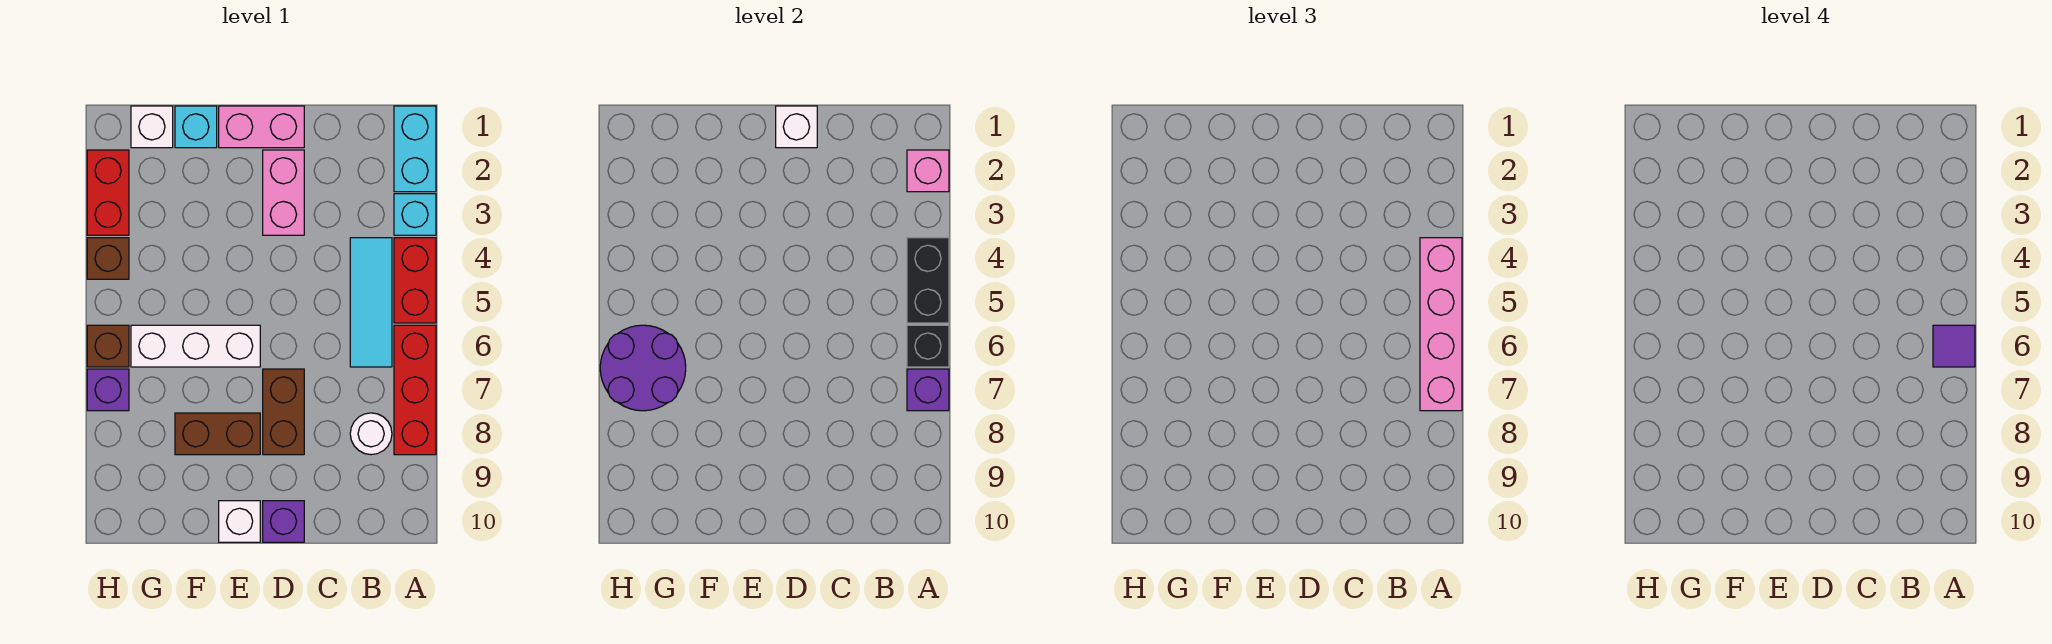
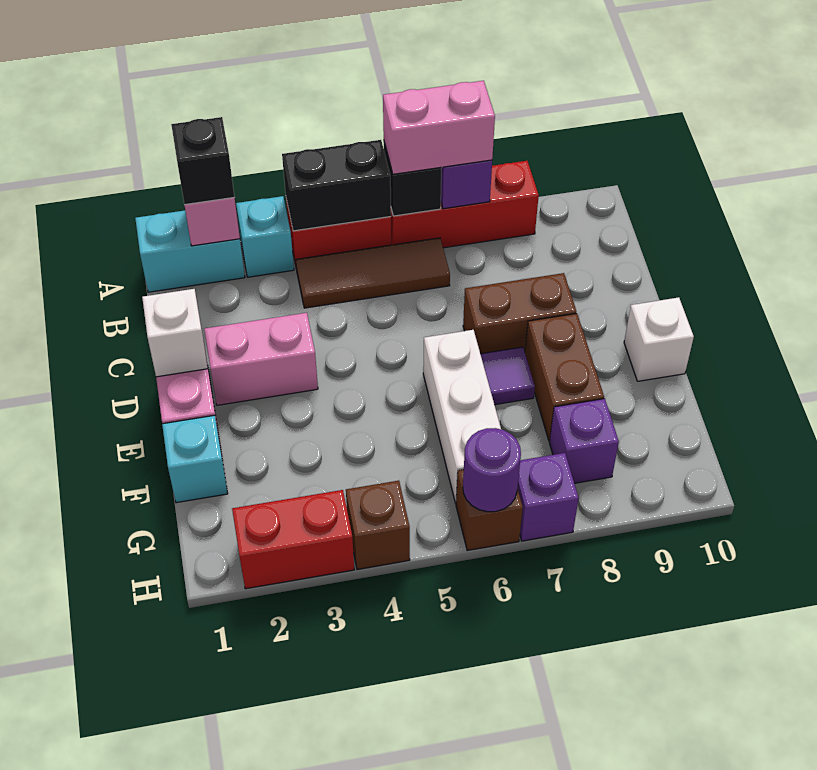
none -> black brick A2 level 3
pink brick A4:A7 level 3 -> pink brick A6:A7 level 3
purple tile A6 level 4 -> purple tile E7 level 1
cyan tile B4:B6 level 1 -> brown tile B4:B6 level 1
white round brick B8 level 1 -> none
purple brick D10 level 1 -> purple brick G8 level 1
white brick G1 level 1 -> none
purple round brick G6:H7 level 2 -> purple round brick H6 level 2

